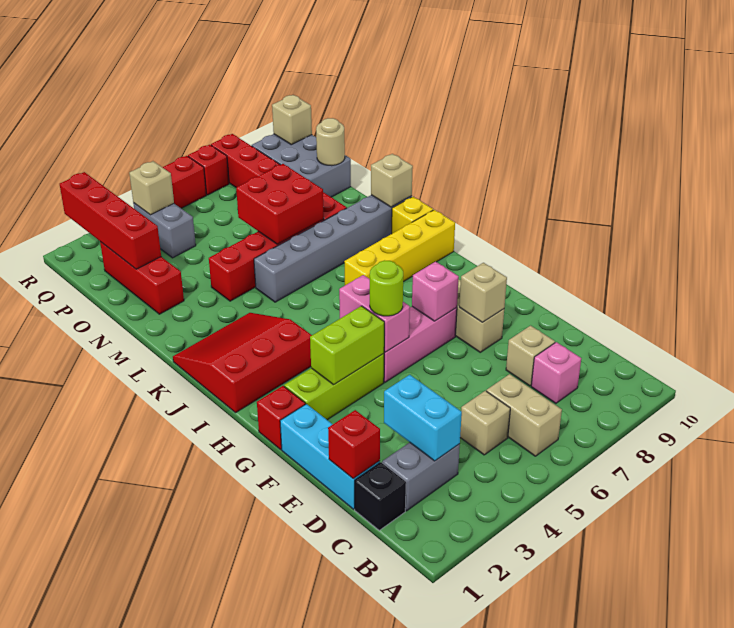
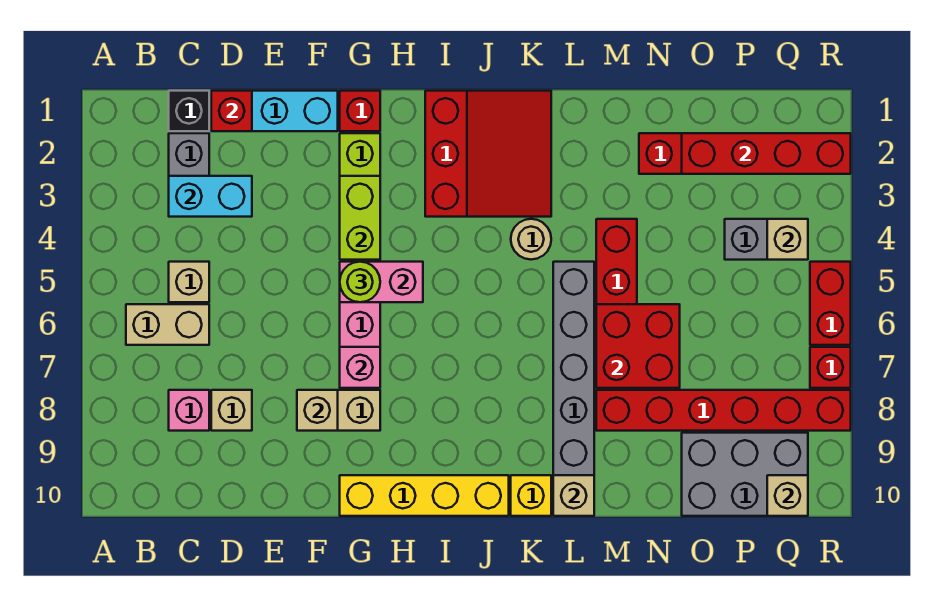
yellow brick J7:J10 level 1 -> yellow brick G10:J10 level 1
tan round brick O10 level 2 -> tan round brick K4 level 1

